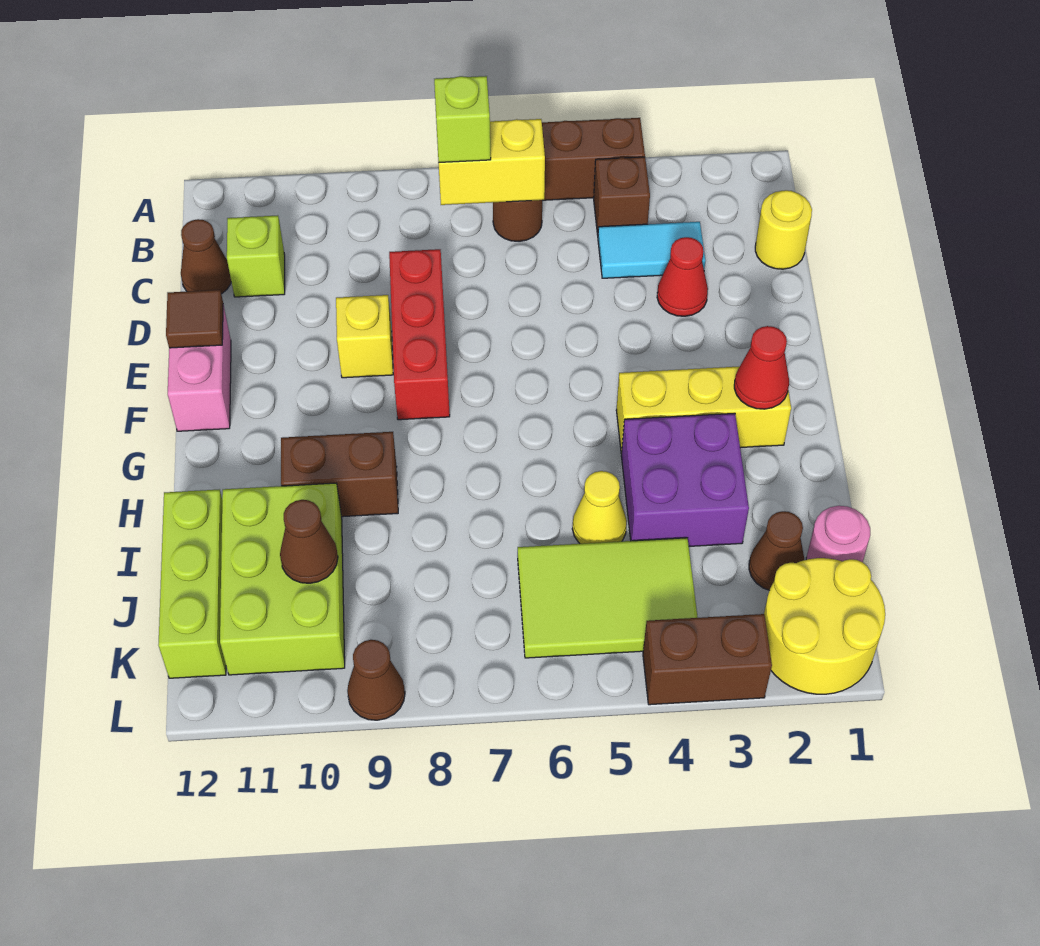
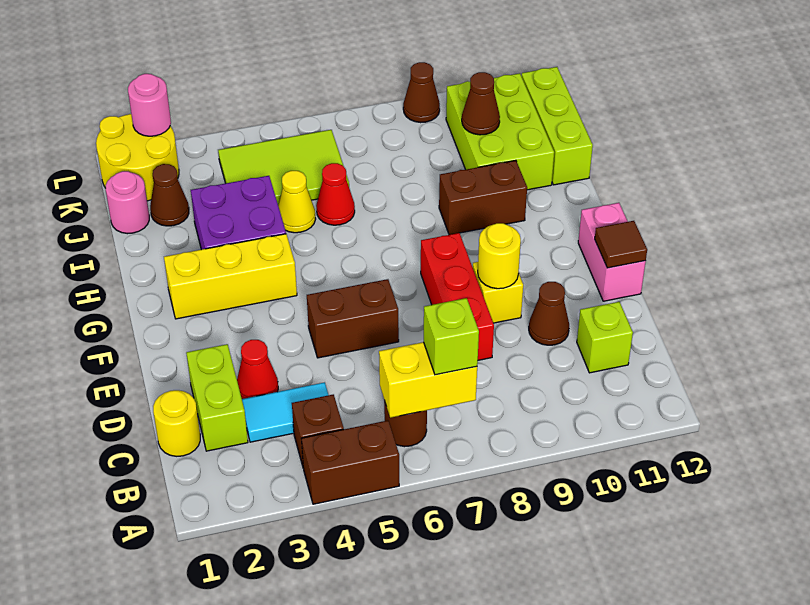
none -> lime brick C2:D2 level 1
brown cone C12 level 1 -> brown cone D10 level 1
none -> yellow round brick E9 level 2
red cone G2 level 2 -> red cone I6 level 1
none -> pink round brick L2 level 2
brown brick L3:L4 level 1 -> brown brick E5:E6 level 1

